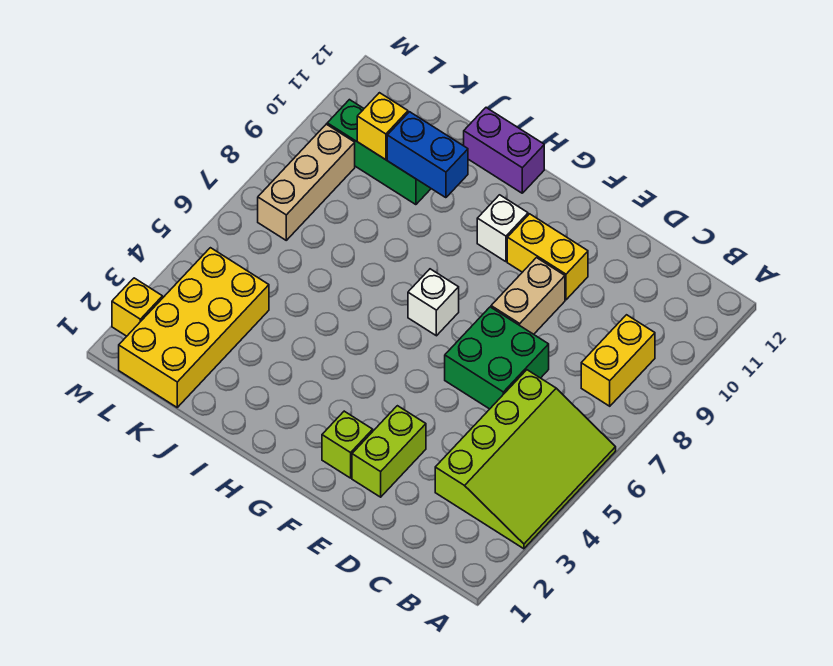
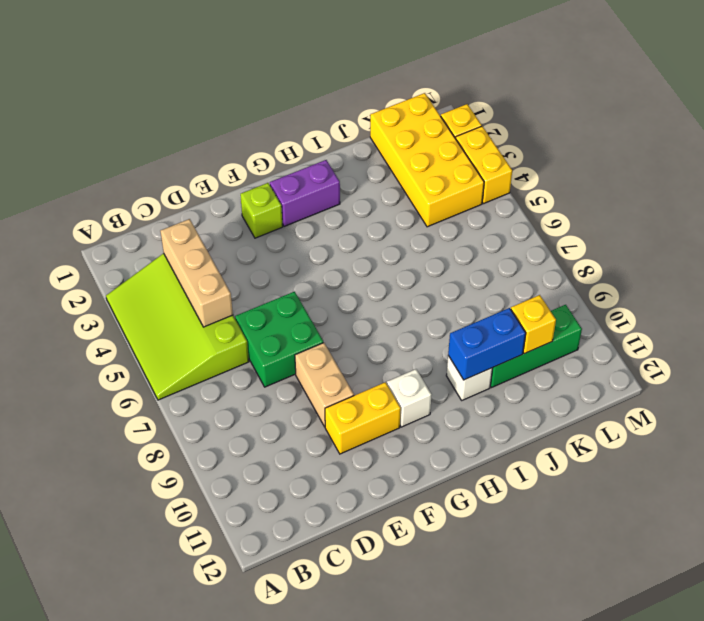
yellow brick B8:B9 level 1 -> yellow brick M3:M4 level 1
lime brick E2:E3 level 1 -> none
white brick G7 level 1 -> white brick I10 level 1
purple brick H12:I12 level 1 -> purple brick G2:H2 level 1
tan brick L7:L9 level 1 -> tan brick C3:C5 level 2

